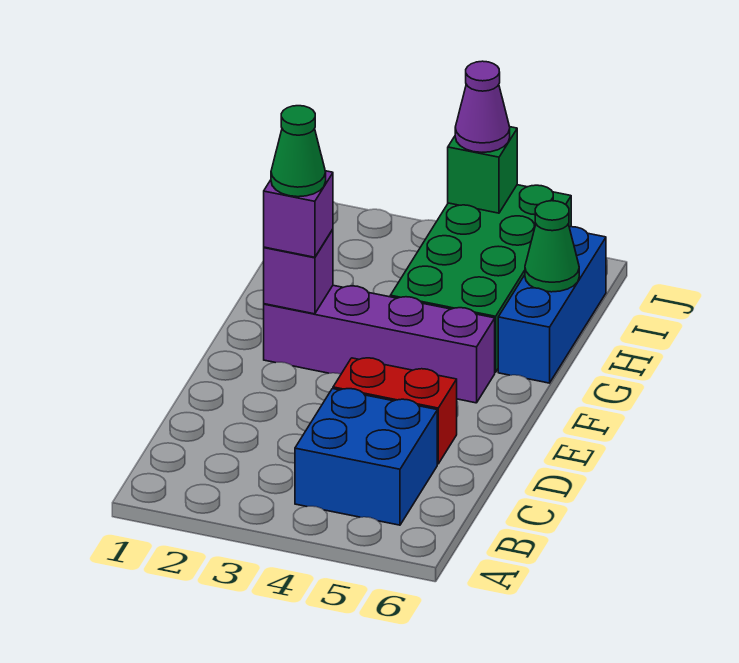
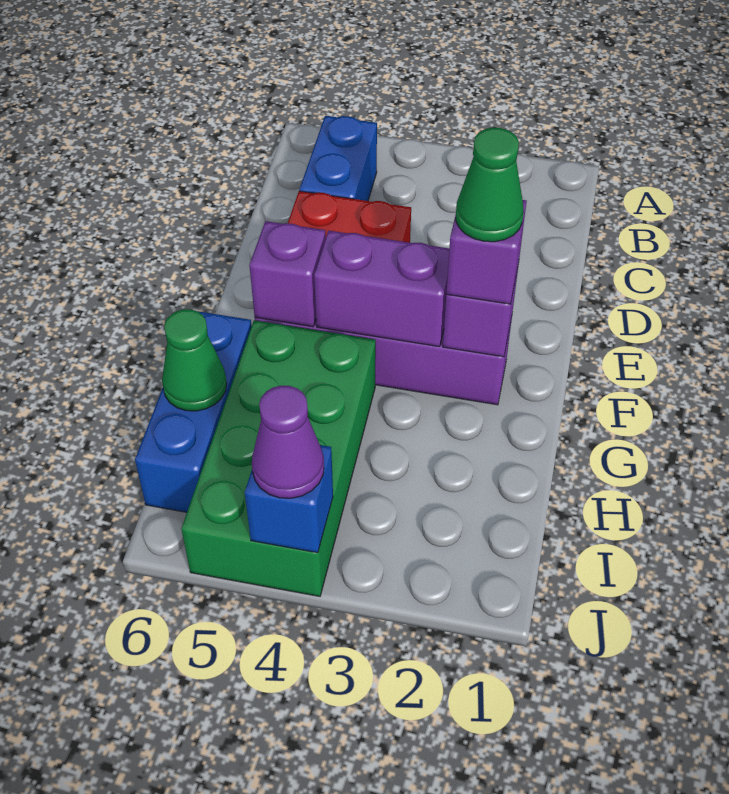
blue brick B4:C5 level 1 -> blue brick B5:C5 level 1
none -> purple brick F3:F4 level 2
none -> purple brick F5 level 2
green brick J4 level 2 -> blue brick J4 level 2

